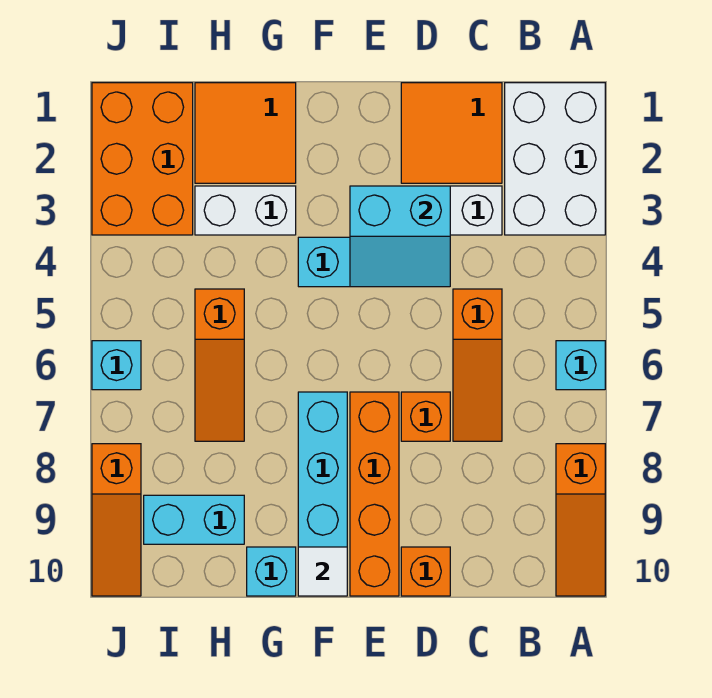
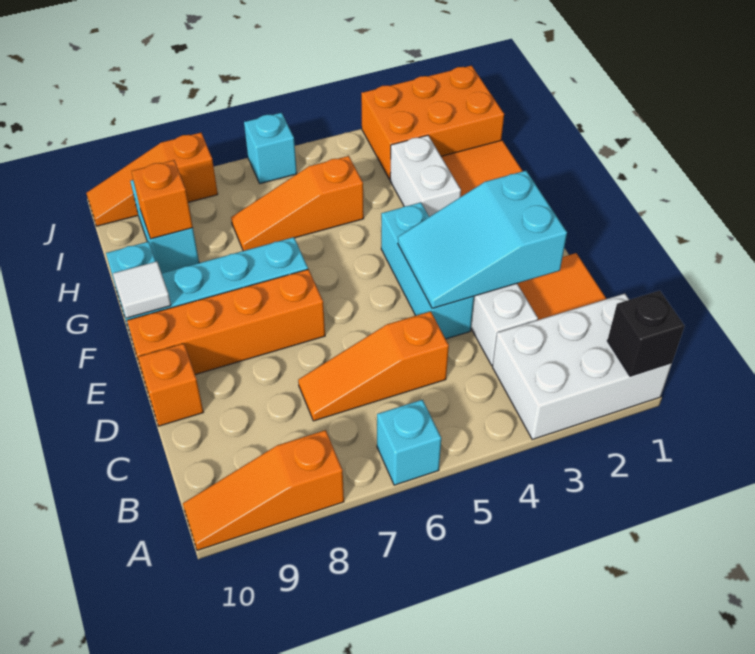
none -> black brick A1 level 2
cyan slope D3:E4 level 2 top 3 -> cyan slope D2:E4 level 2 top 2
orange brick D7 level 1 -> orange brick H9 level 2

